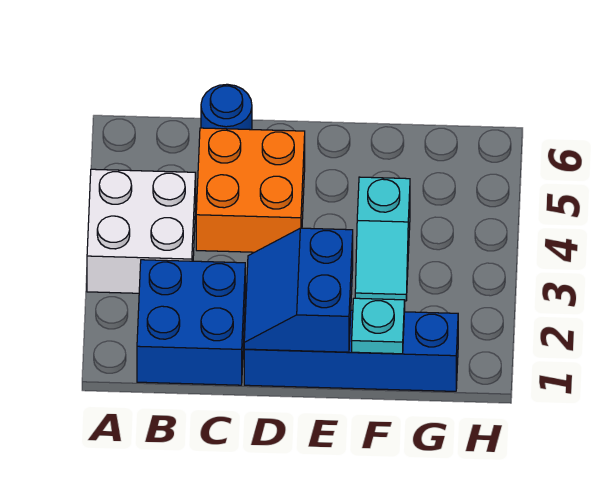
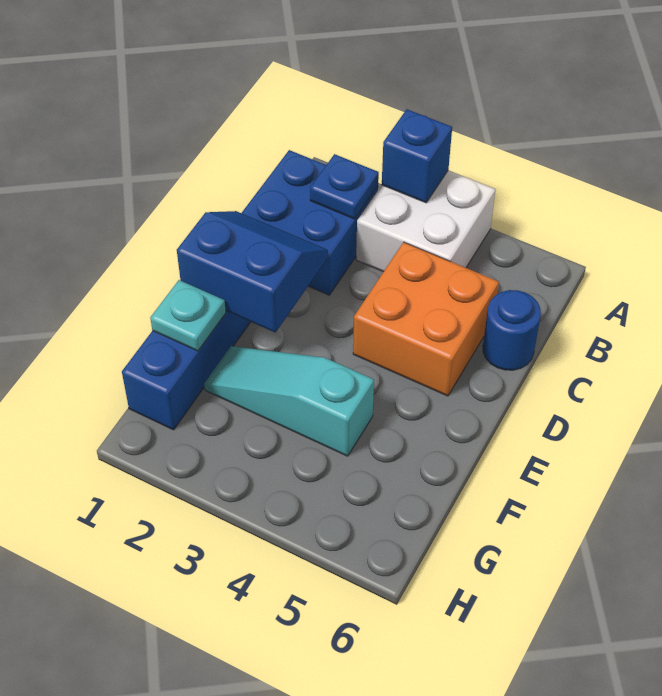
none -> blue brick A3 level 2
none -> blue plate B2 level 2
cyan slope F3:F4 level 1 top 4 -> cyan slope F2:F4 level 1 top 4

